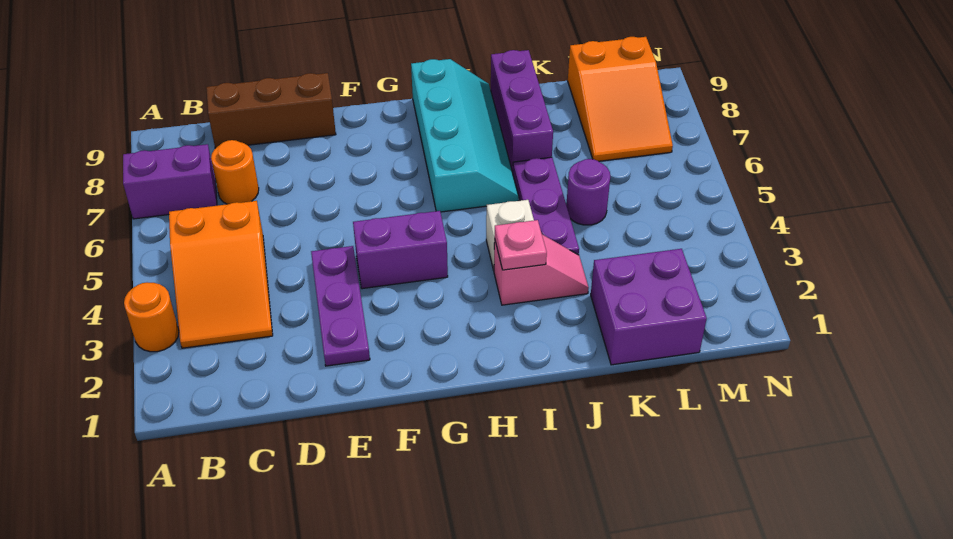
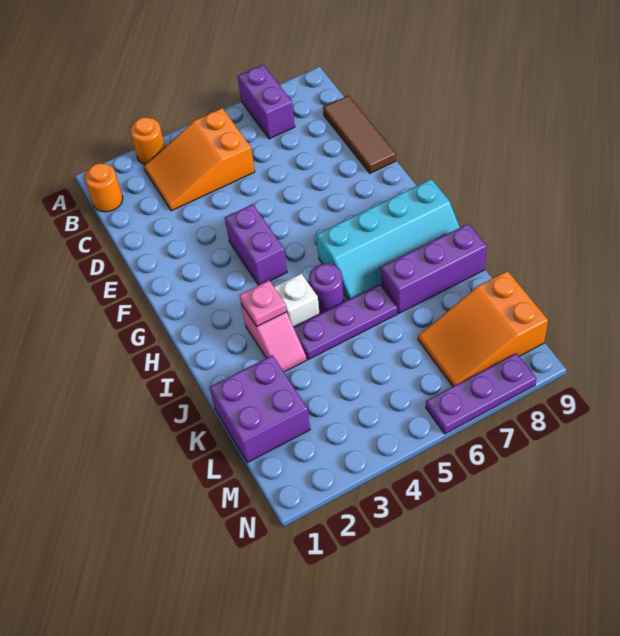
orange round brick C7 level 1 -> orange round brick B1 level 1
brown brick C9:E9 level 1 -> brown tile C9:E9 level 1
purple plate E2:E4 level 1 -> purple plate N6:N8 level 1
purple round brick K5 level 1 -> purple round brick I5 level 1

